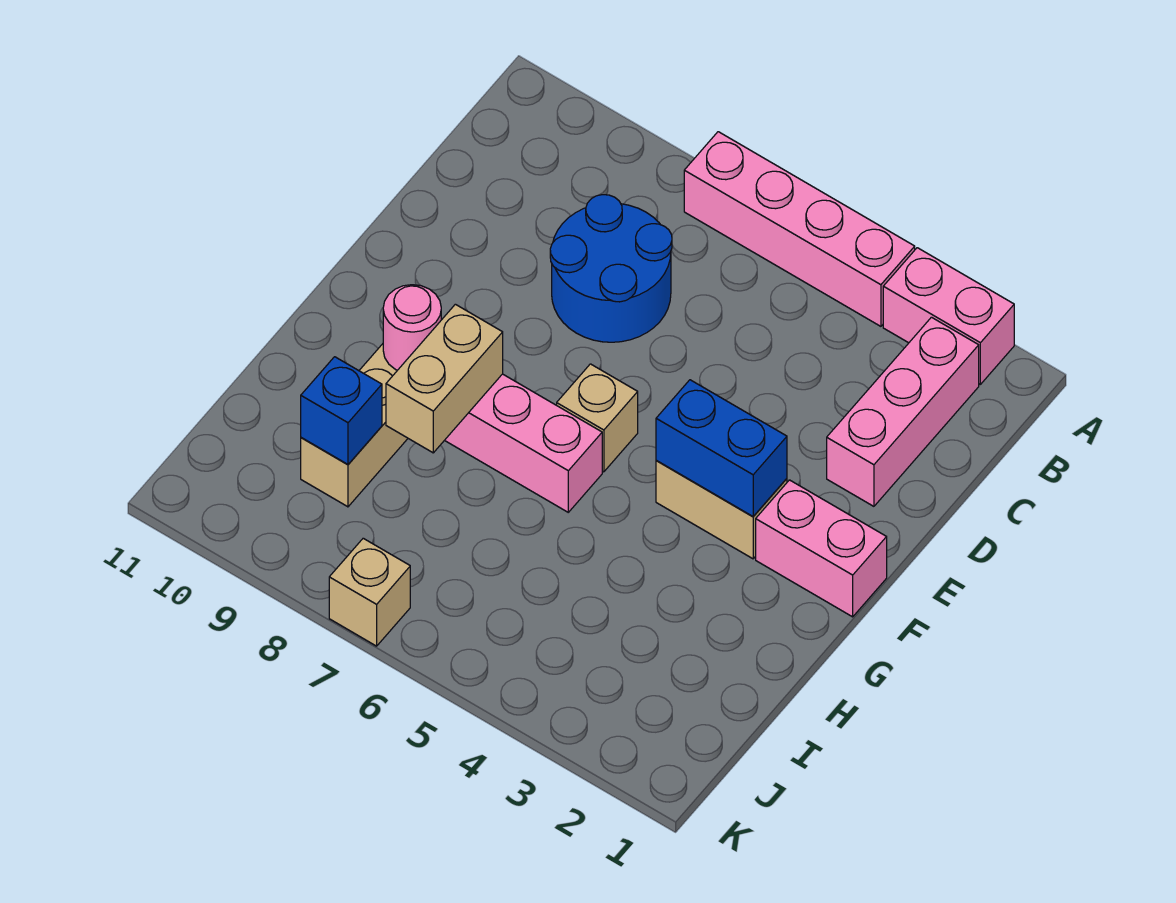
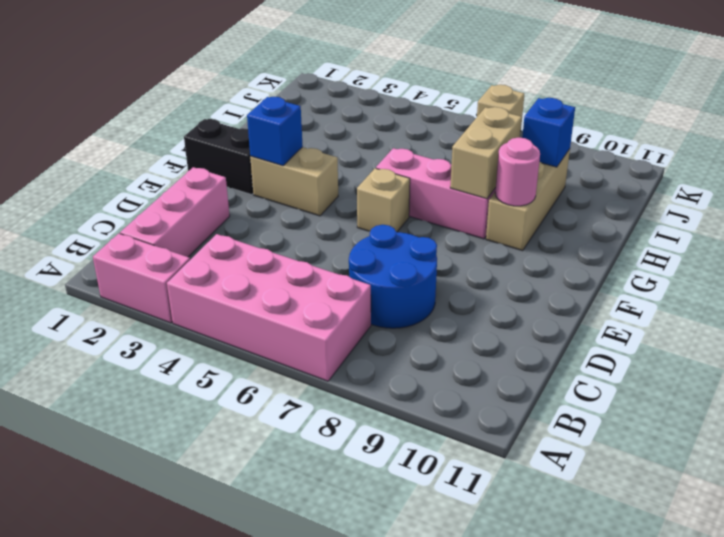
pink brick A4:A7 level 1 -> pink brick A4:B7 level 1
pink brick F1:F2 level 1 -> black brick F1:F2 level 1
blue brick F3:F4 level 2 -> blue brick F3 level 2

